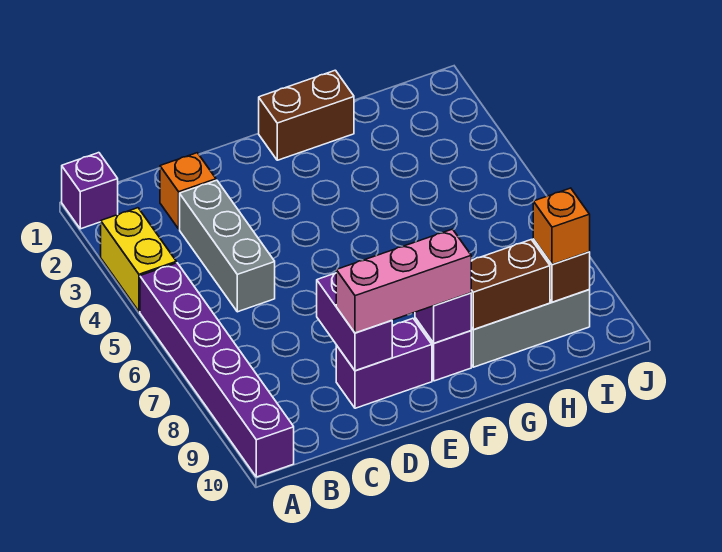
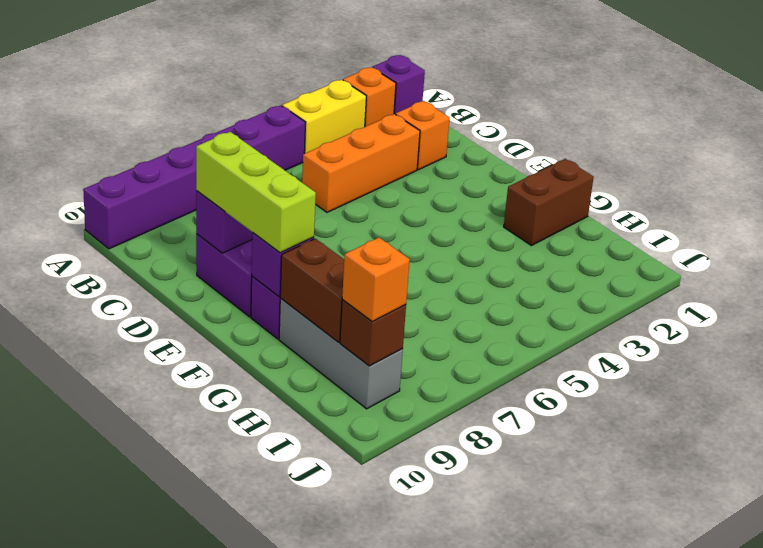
none -> orange brick A2 level 1
grey brick C3:C5 level 1 -> orange brick C3:C5 level 1
pink brick D9:F9 level 3 -> lime brick D9:F9 level 3
brown brick F1:G1 level 1 -> brown brick G1:G2 level 1

